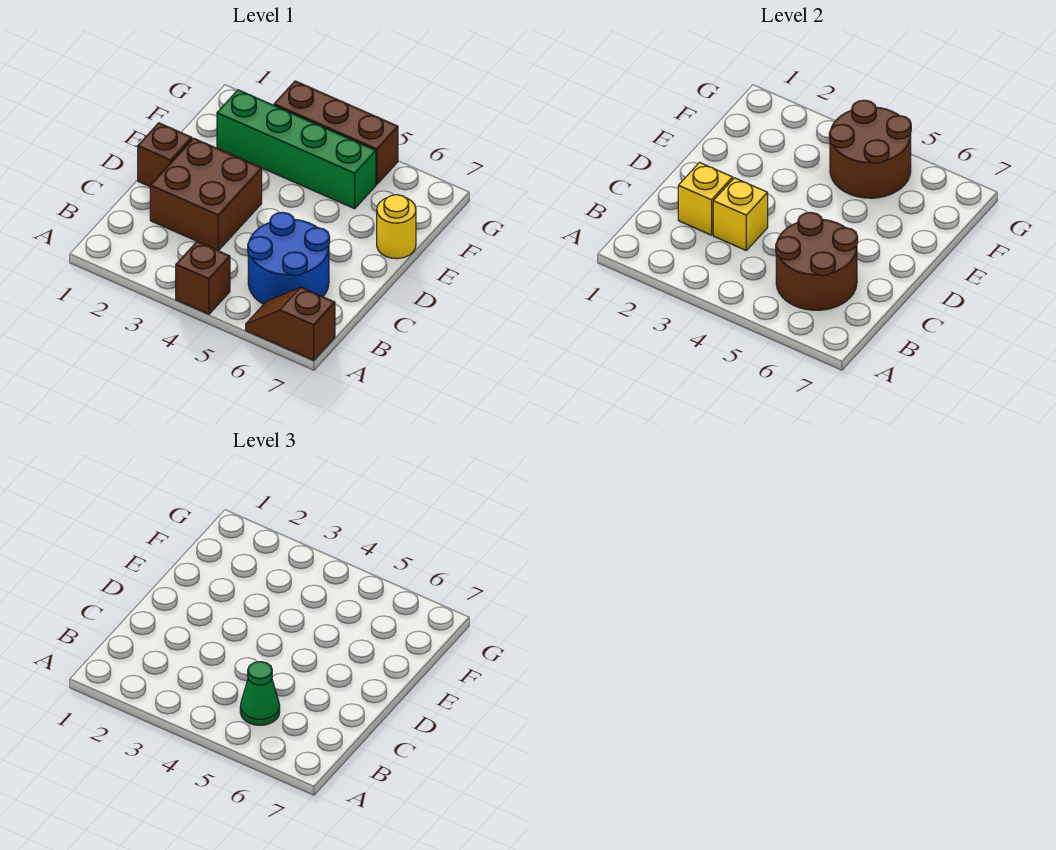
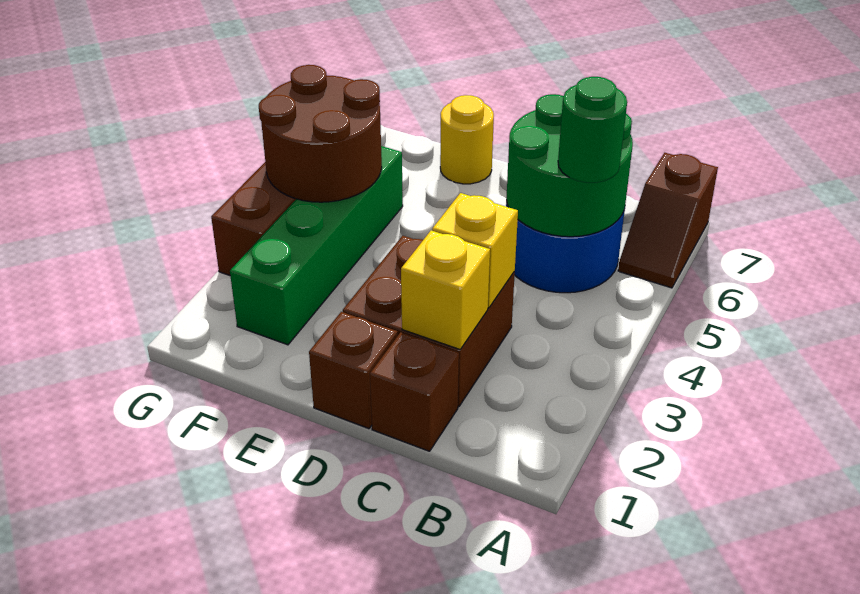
brown brick A4 level 1 -> brown brick C1 level 1
brown round brick B5:C6 level 2 -> green round brick B5:C6 level 2
green cone B5 level 3 -> green round brick B5 level 3

